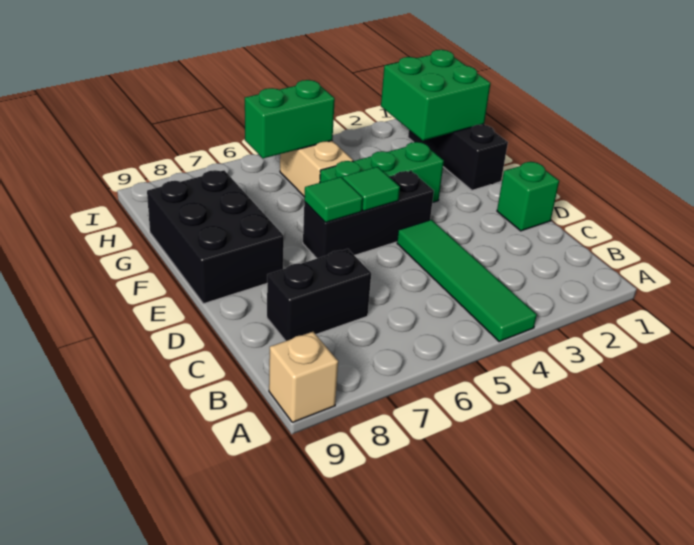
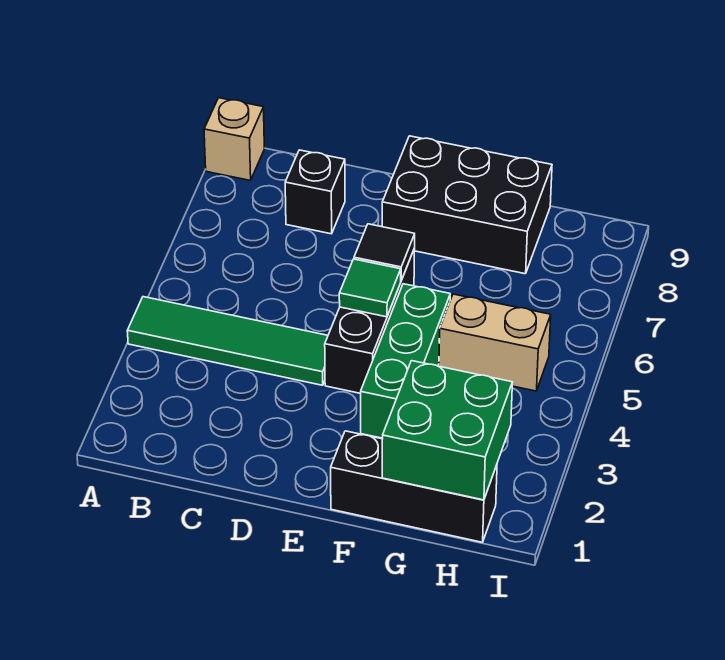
black brick C7:C8 level 1 -> black brick C8 level 1
green brick D1 level 1 -> none
green tile E6 level 2 -> black tile E6 level 2
green brick H5:H6 level 2 -> none

